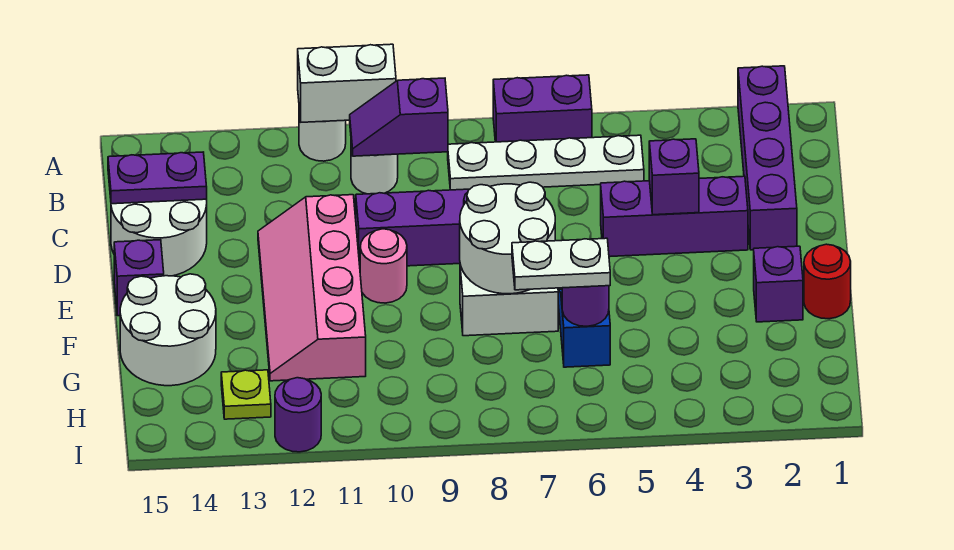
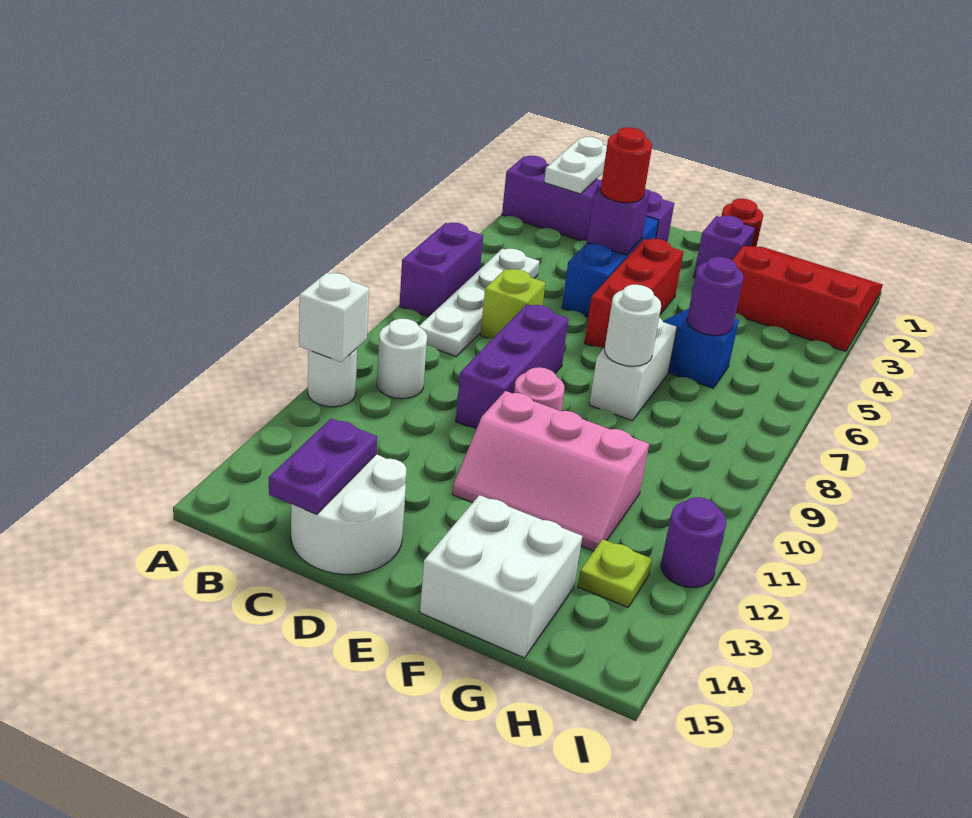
white brick A10:A11 level 2 -> white brick A11 level 2
purple slope B9:B10 level 2 top 9 -> none
none -> lime brick C7 level 1
purple brick D3:D5 level 1 -> blue brick D3:D5 level 1
none -> red round brick D4 level 3
pink slope D11:G12 level 1 top 11 -> pink slope E11:G12 level 1 top 11
none -> red brick E4:E6 level 1
white round brick E7:F8 level 2 -> white round brick F8 level 2
purple brick E15 level 1 -> none
white round brick F14:G15 level 1 -> white brick F14:G15 level 1
none -> red slope G1:I3 level 1 top 3
white plate G6:G7 level 3 -> white plate B1:B2 level 2

